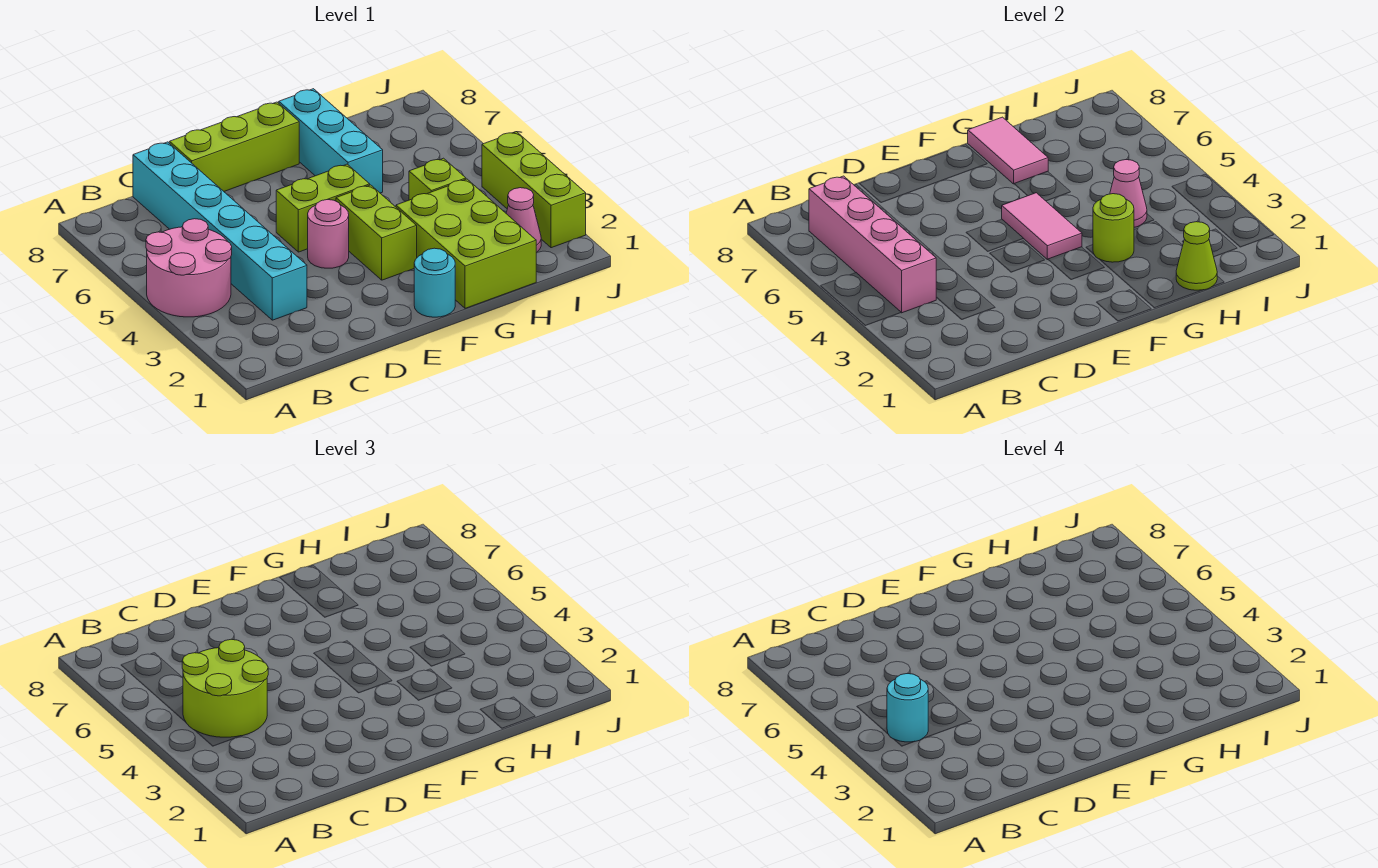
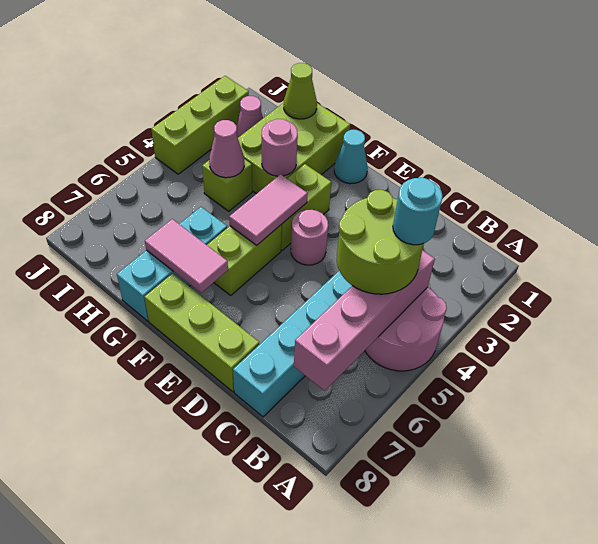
lime brick E5:F5 level 1 -> lime brick F5:F6 level 1
cyan round brick F1 level 1 -> cyan cone F1 level 1
lime round brick G3 level 2 -> pink round brick G3 level 2
pink tile G7:G8 level 2 -> pink tile F7:G7 level 2

